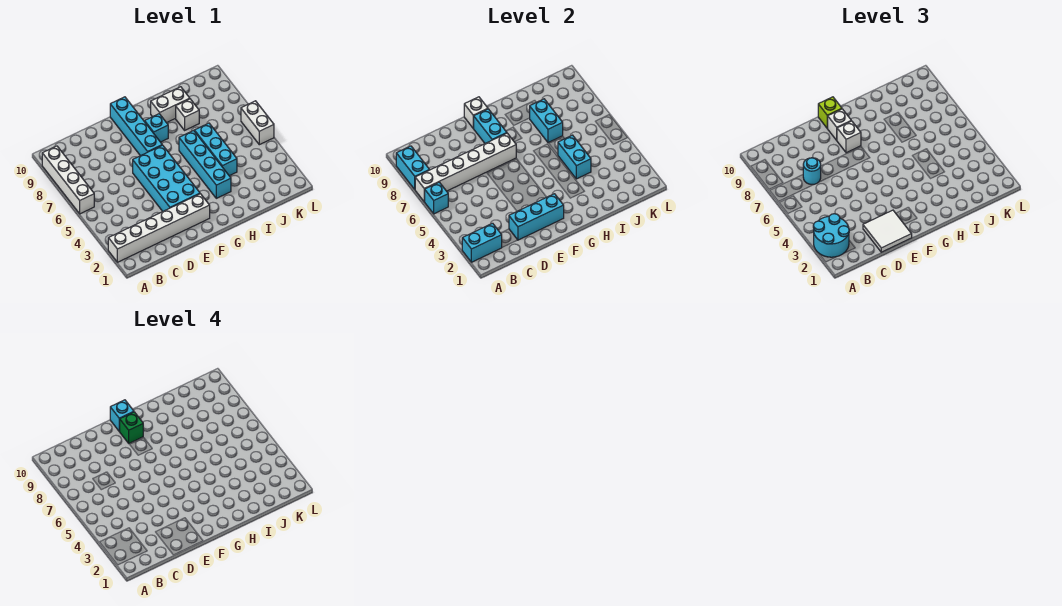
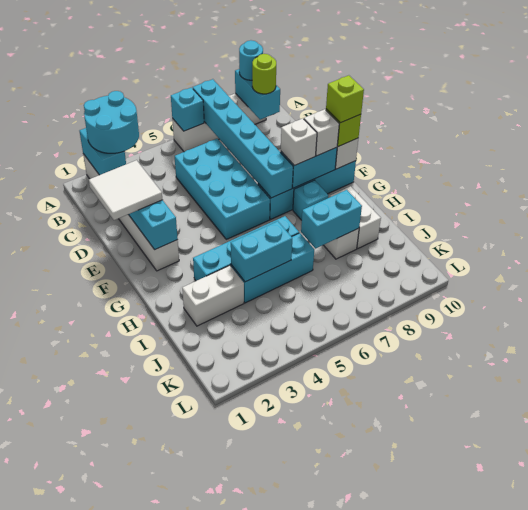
white brick A7:F7 level 2 -> cyan brick A7:F7 level 2
cyan brick A8:A9 level 2 -> cyan brick A9:B9 level 2
none -> lime round brick B9 level 3
cyan round brick C7 level 3 -> cyan round brick A9 level 3
cyan brick E3:F6 level 1 -> cyan brick C5:F6 level 1
green brick F9 level 4 -> none
cyan brick F10 level 4 -> lime brick F10 level 4
white brick L5:L6 level 1 -> white brick I2:I3 level 1

